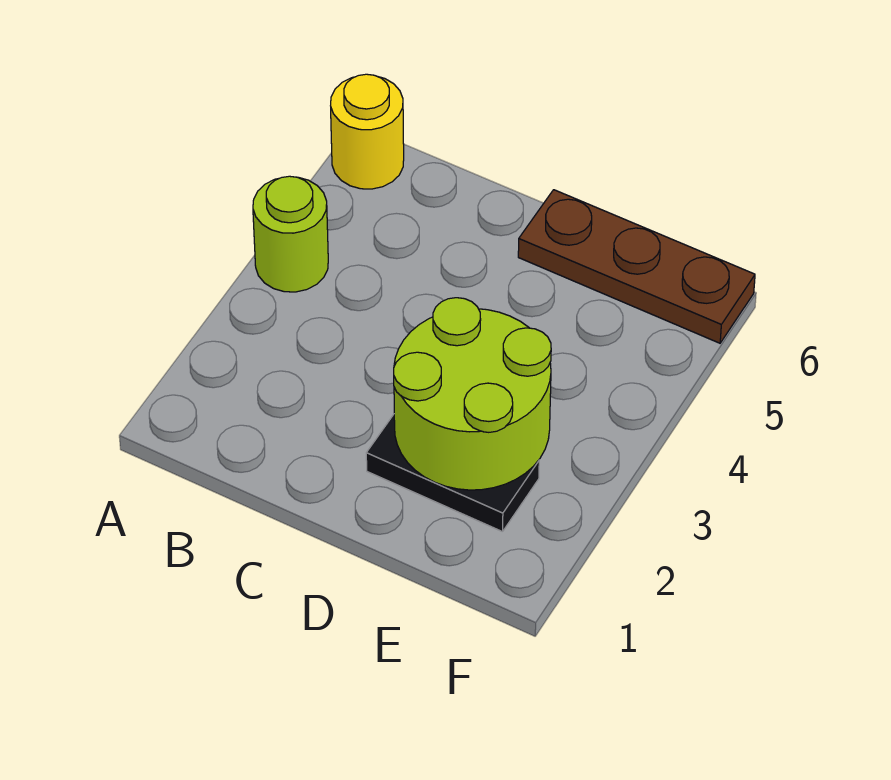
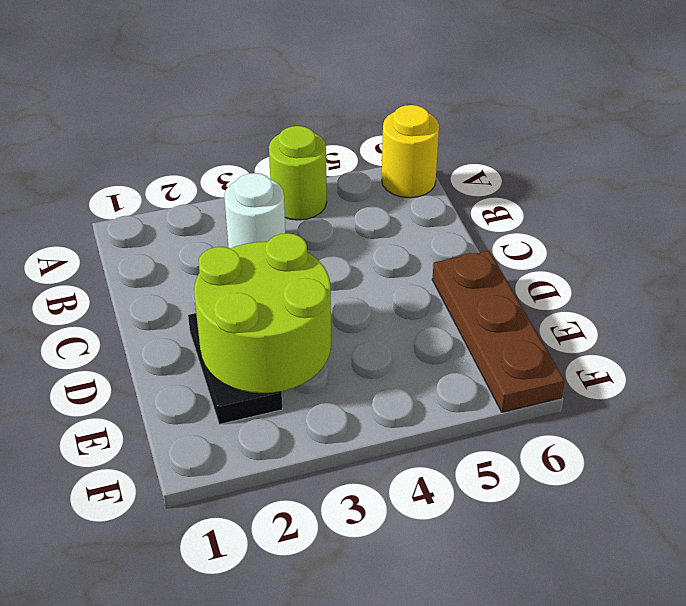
none -> white round brick B3 level 1

